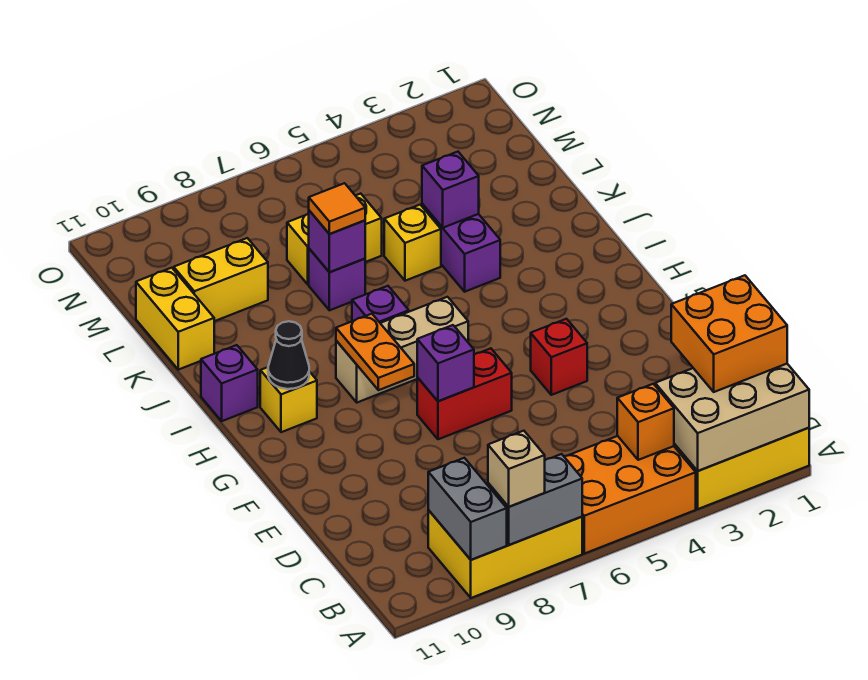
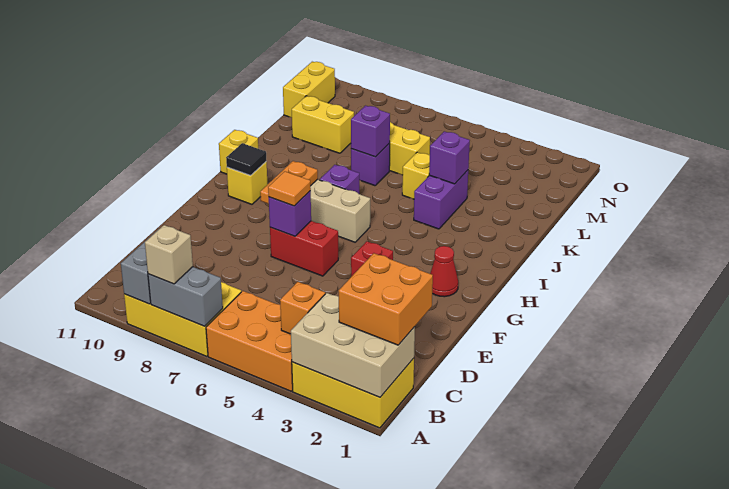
none -> red cone G2 level 1
black cone H10 level 2 -> black tile H10 level 2
purple brick I11 level 1 -> yellow brick I11 level 1
orange tile K7 level 3 -> orange tile F7 level 3
yellow brick K11:L11 level 1 -> yellow brick M11:N11 level 1

